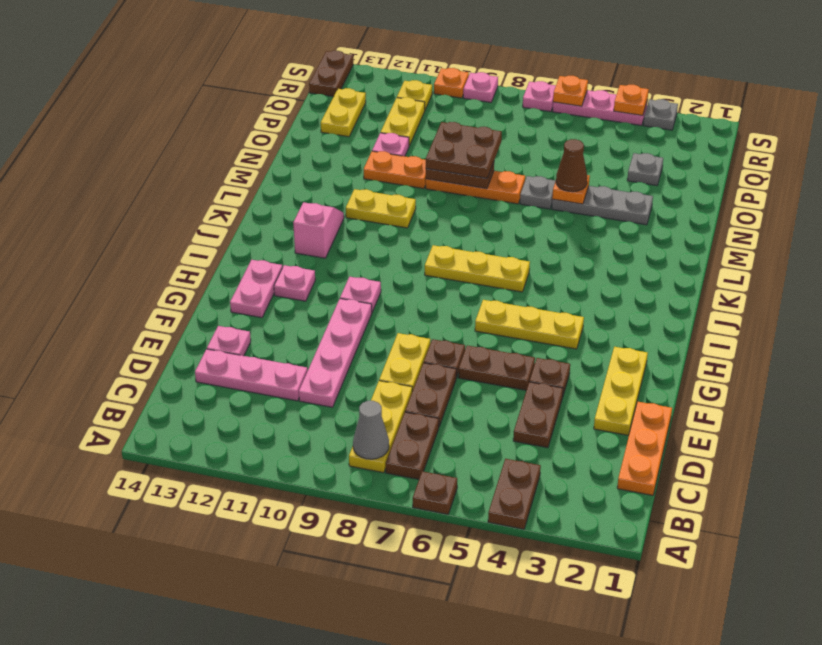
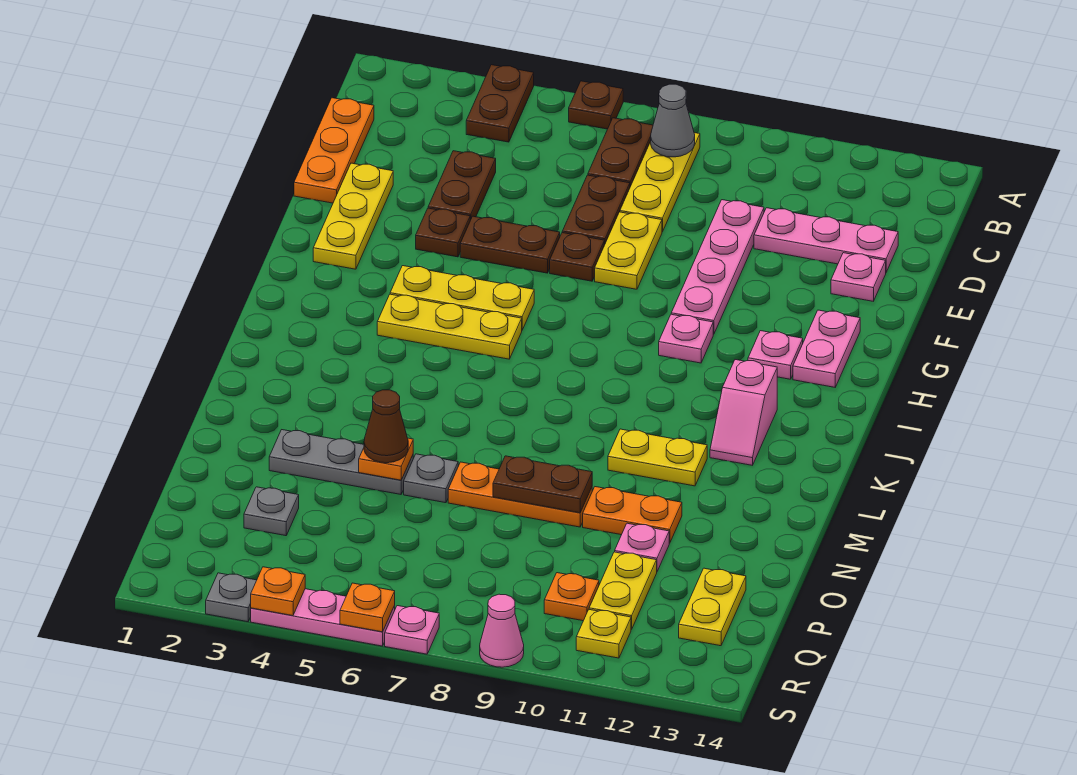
yellow plate J6:J8 level 1 -> yellow plate I4:I6 level 1
brown plate N8:O9 level 3 -> none
brown plate R14:S14 level 1 -> none
pink plate S9 level 1 -> pink cone S9 level 1
orange plate S10 level 1 -> orange plate Q10 level 1

